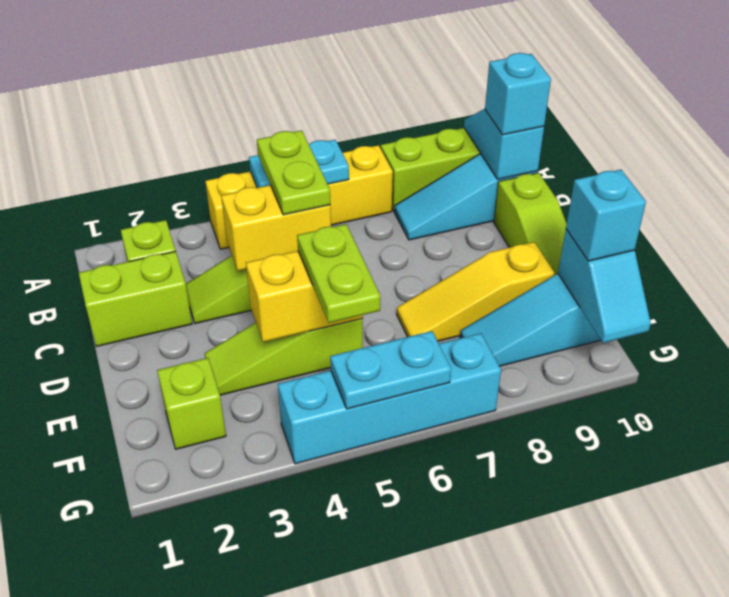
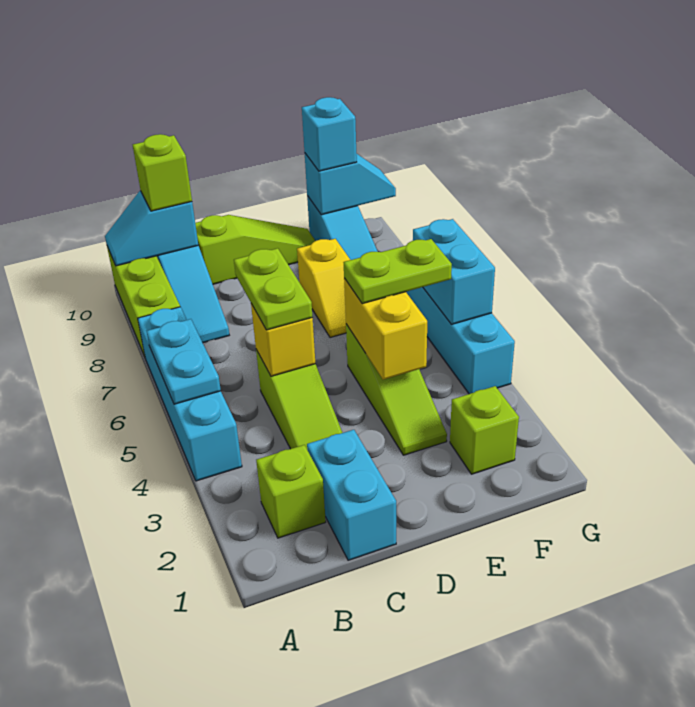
yellow brick A4:A7 level 1 -> cyan brick A4:A7 level 1
lime plate B5:C5 level 3 -> lime plate C5:C6 level 3
cyan brick B10 level 3 -> lime brick B10 level 3
lime brick C1:C2 level 1 -> cyan brick C1:C2 level 1
yellow brick C4:C5 level 2 -> yellow brick C5 level 2
yellow slope E7:E9 level 1 top 9 -> yellow slope E7:E8 level 1 top 8
cyan plate G5:G6 level 2 -> cyan brick G5:G6 level 2

